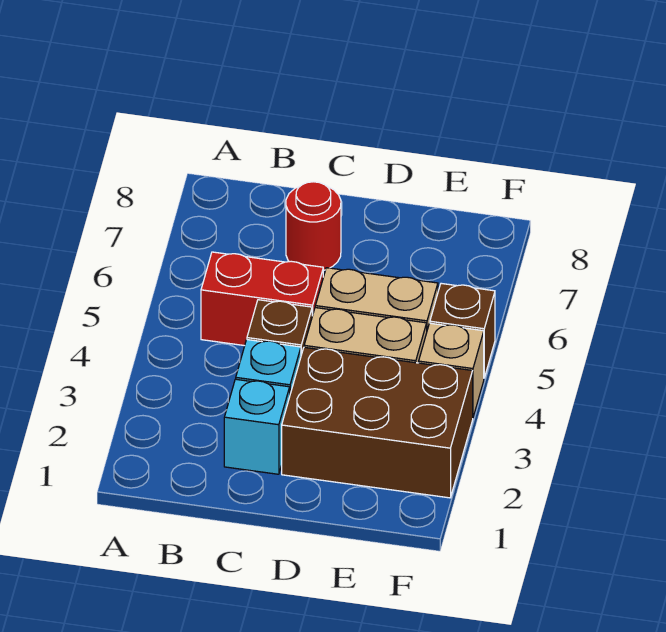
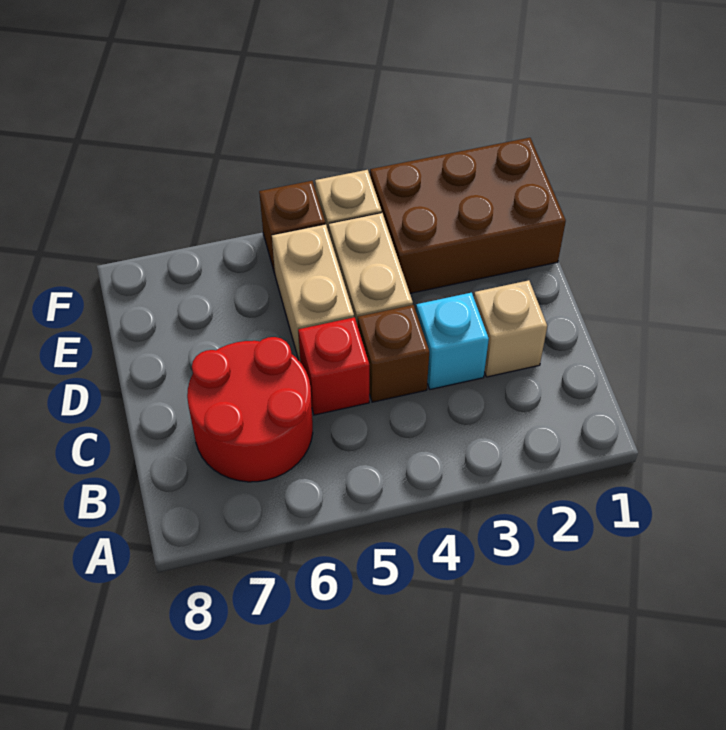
red brick B5:C5 level 1 -> red brick C5 level 1
cyan brick C2 level 1 -> tan brick C2 level 1
red round brick C7 level 1 -> red round brick B6:C7 level 1
brown brick D2:F3 level 1 -> brown brick E1:F3 level 1

